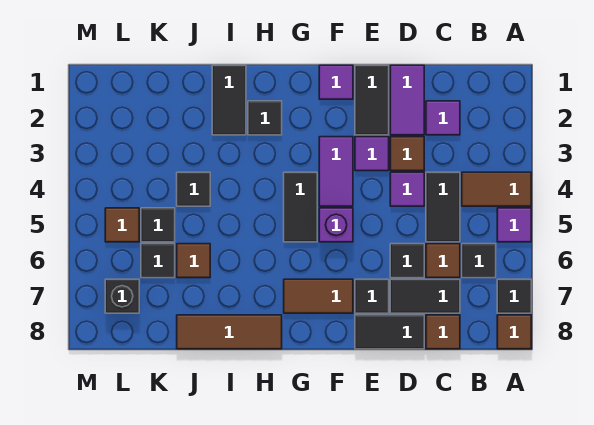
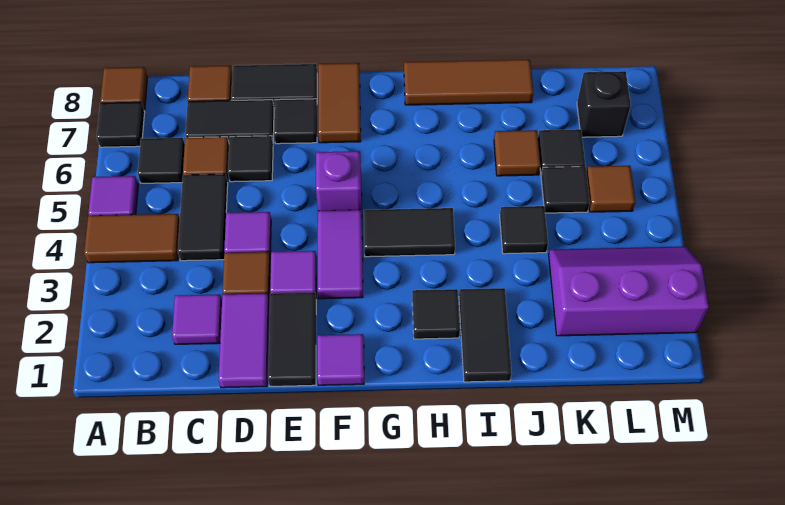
brown tile F7:G7 level 1 -> brown tile F7:F8 level 1
black tile G4:G5 level 1 -> black tile G4:H4 level 1
none -> purple slope K2:M3 level 1 top 2

